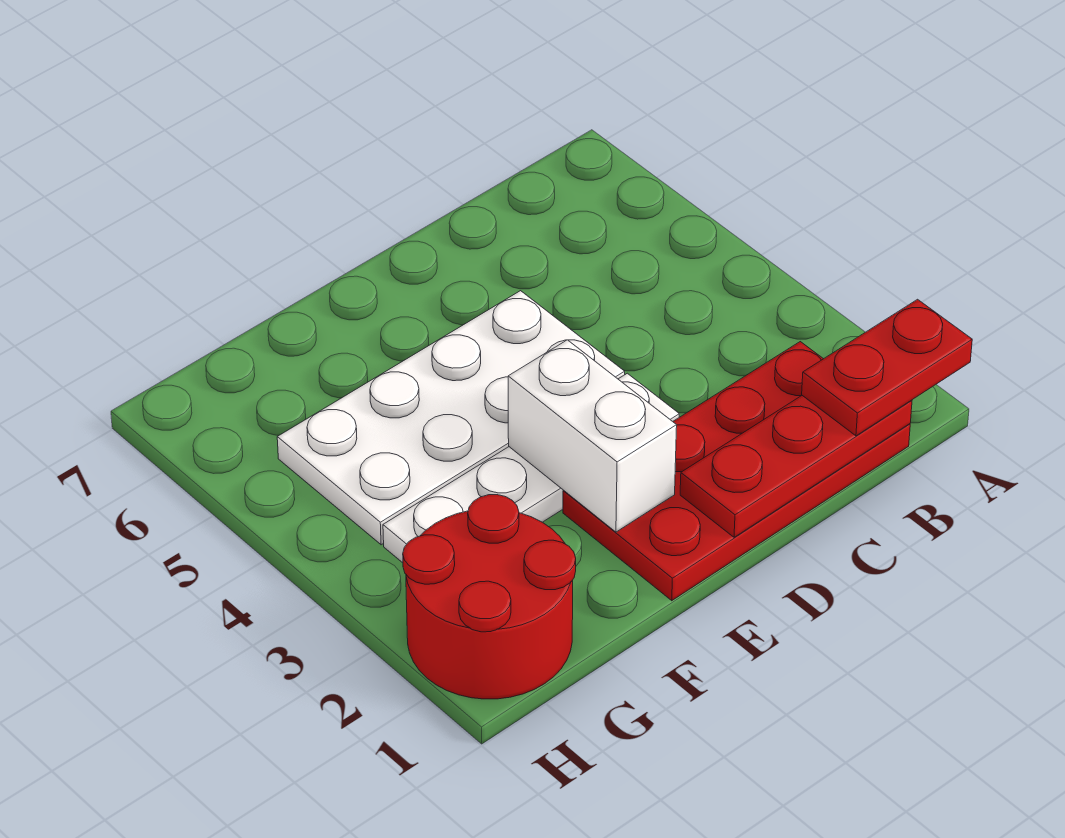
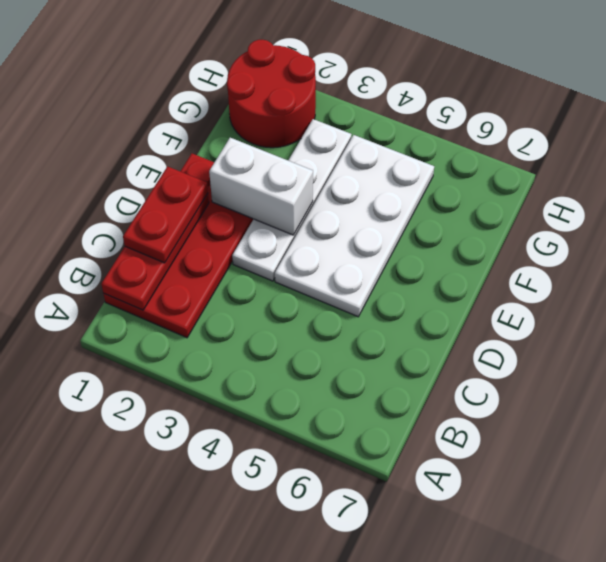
red plate A1:B1 level 3 -> red plate C1:D1 level 3

